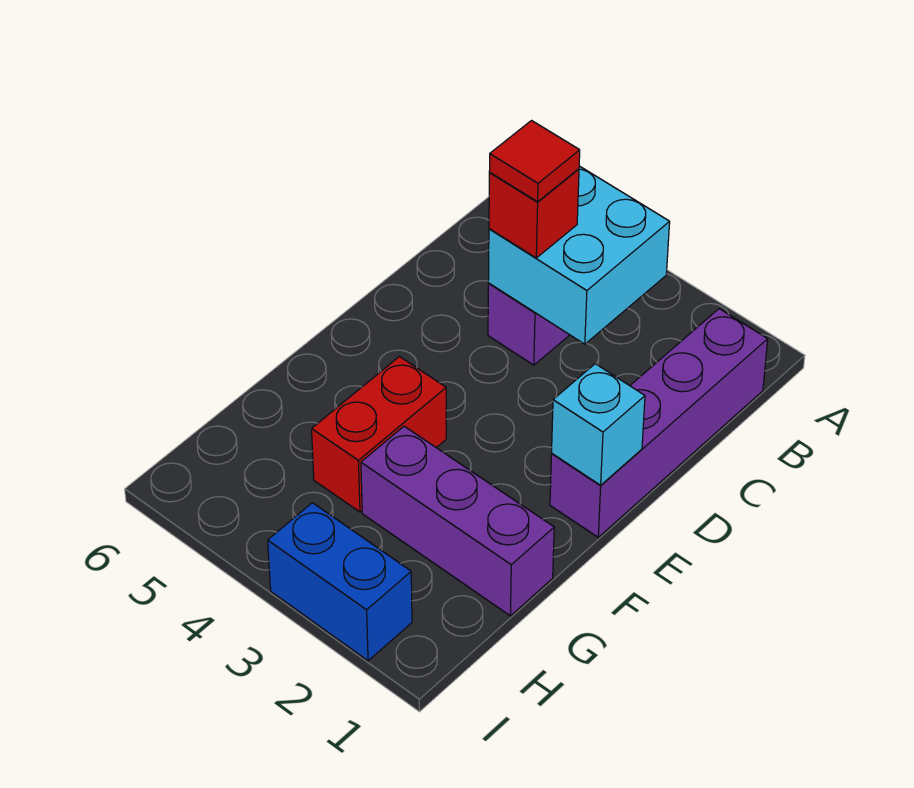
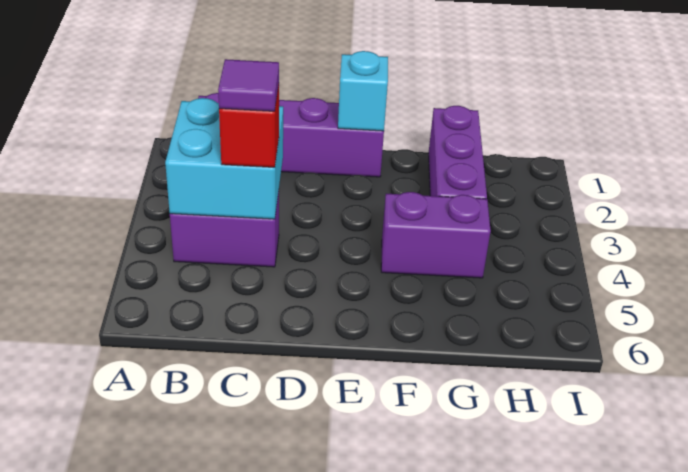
red tile C4 level 4 -> purple tile C4 level 4
red brick F4:G4 level 1 -> purple brick F4:G4 level 1
blue brick I2:I3 level 1 -> none

